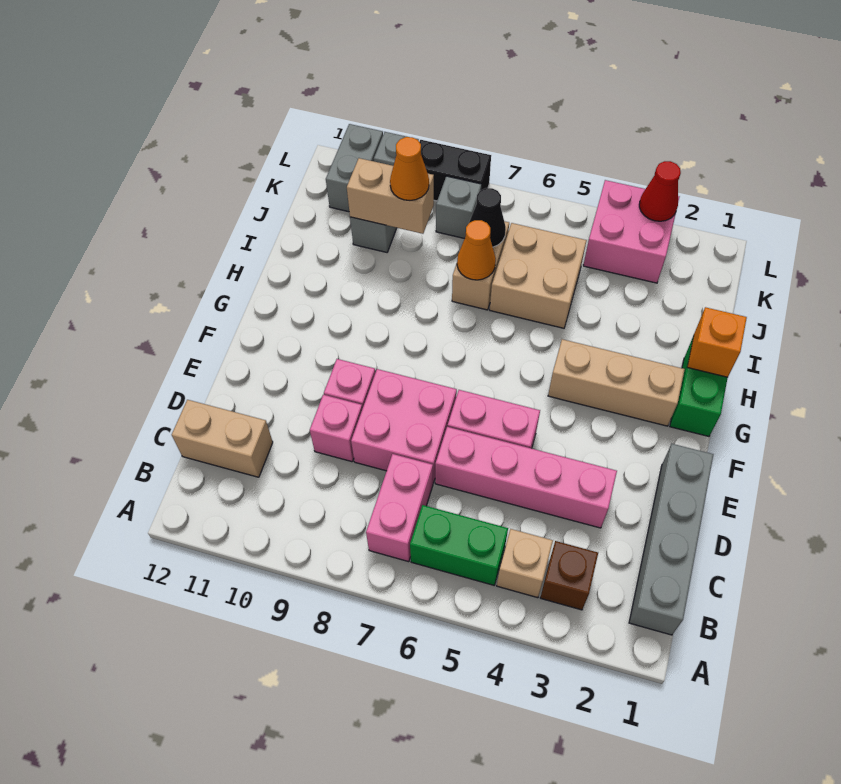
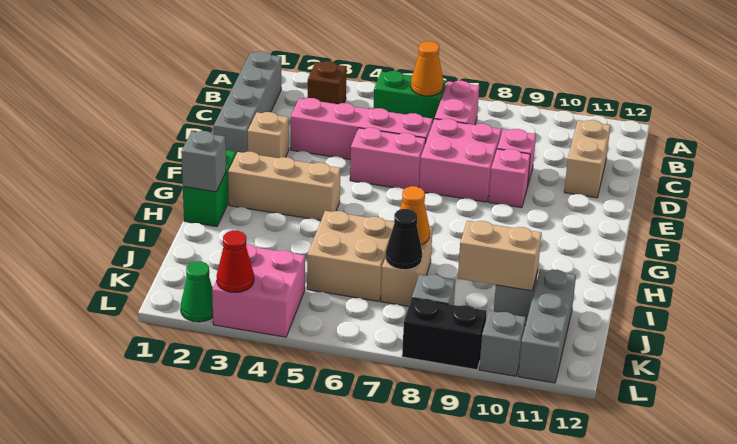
tan brick B4 level 1 -> tan brick E2 level 1
tan brick C11:C12 level 1 -> tan brick C11:D11 level 1
orange brick H1 level 2 -> grey brick H1 level 2
orange cone J9 level 3 -> orange cone B6 level 2
grey brick K11:L11 level 1 -> grey brick J11:L11 level 1
none -> green cone L2 level 1

